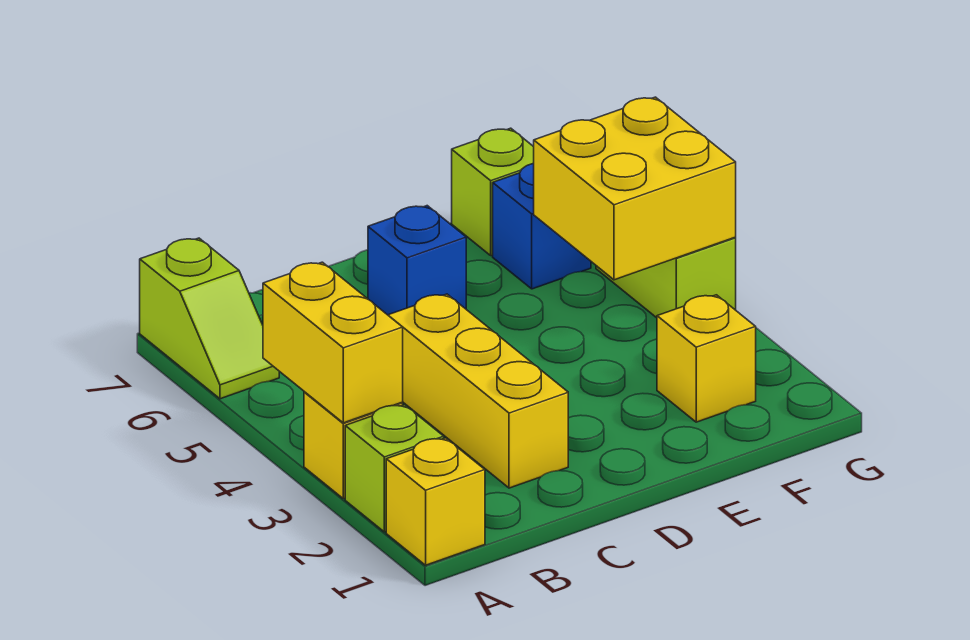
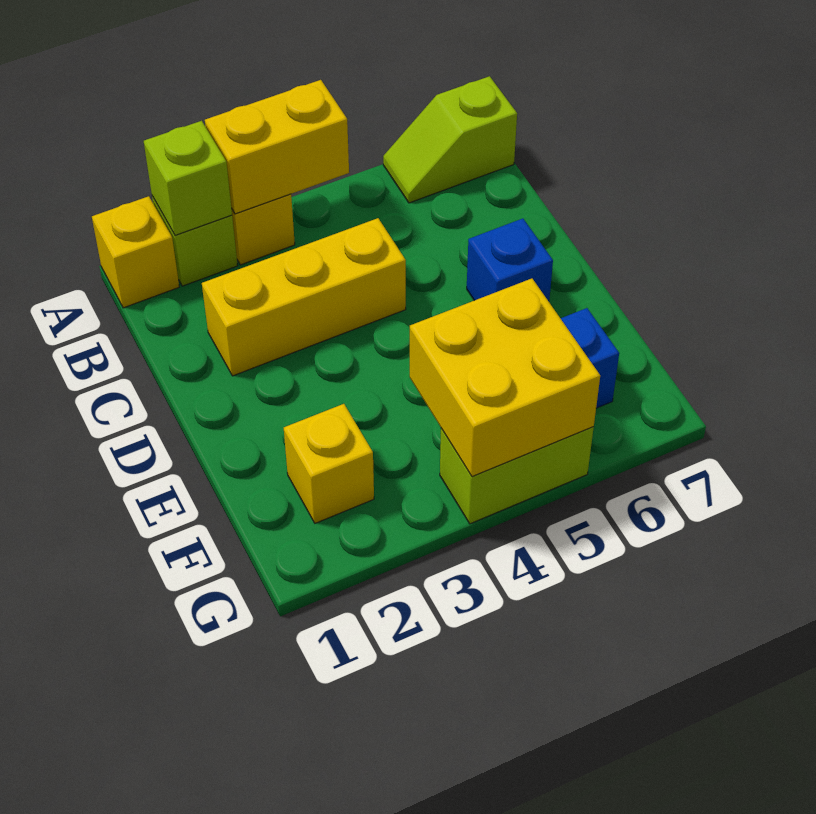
lime brick F7 level 1 -> lime brick A2 level 2

